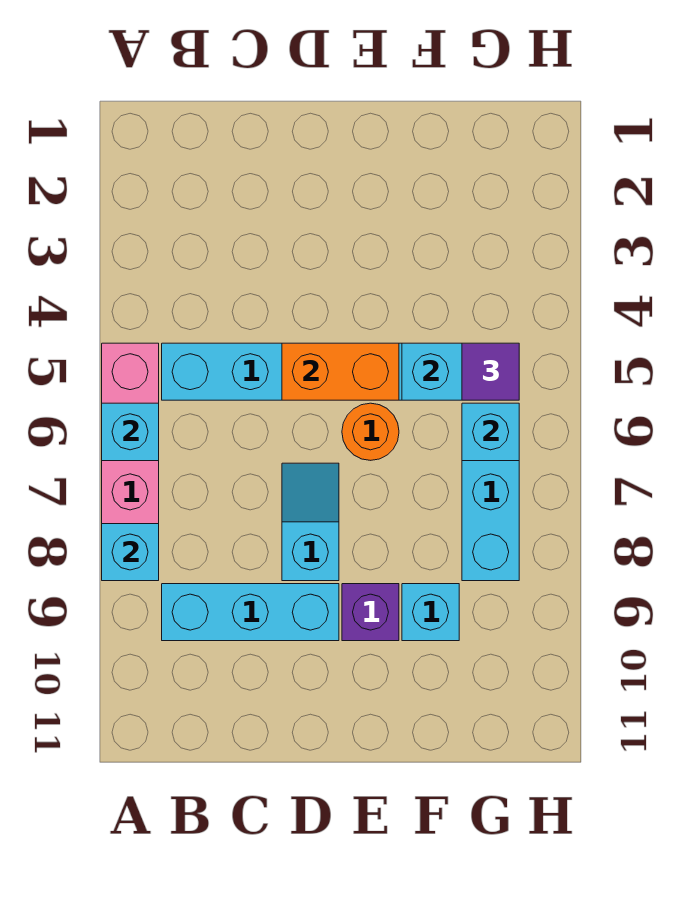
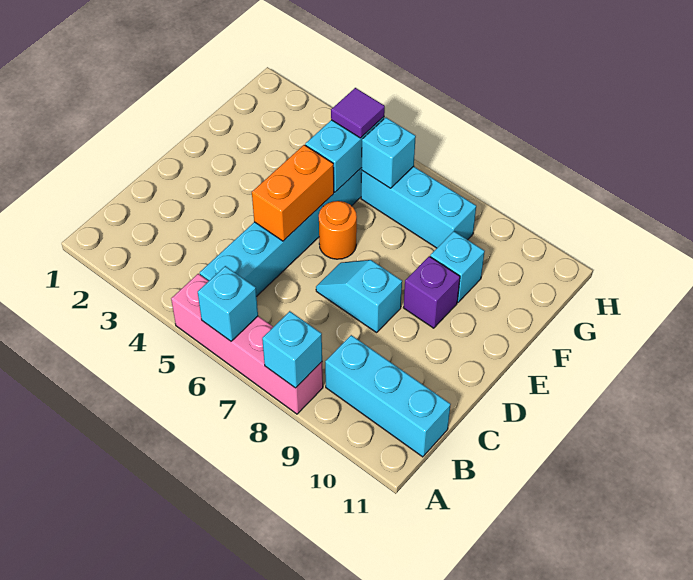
cyan brick B9:D9 level 1 -> cyan brick B9:B11 level 1

